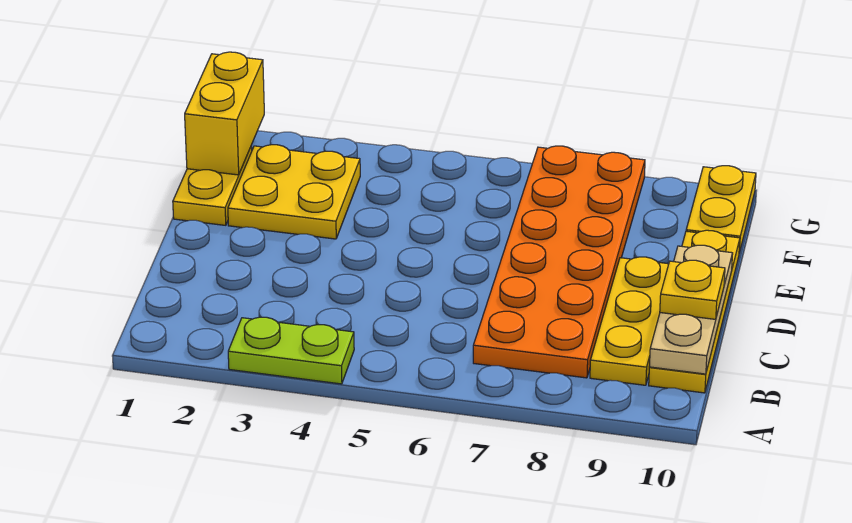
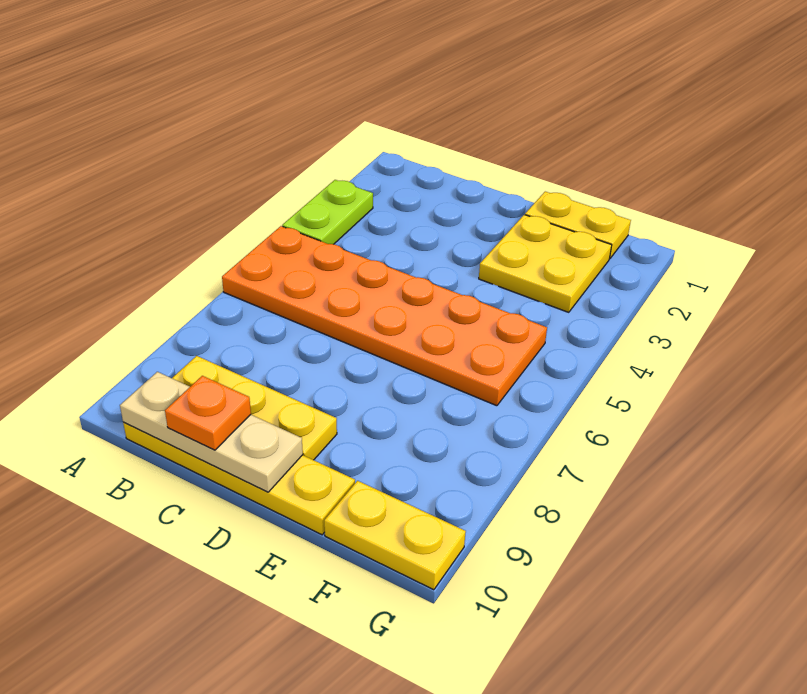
orange plate B7:G8 level 1 -> orange plate A5:F6 level 1
yellow plate C10 level 3 -> orange plate C10 level 3
yellow brick F1:G1 level 2 -> none

